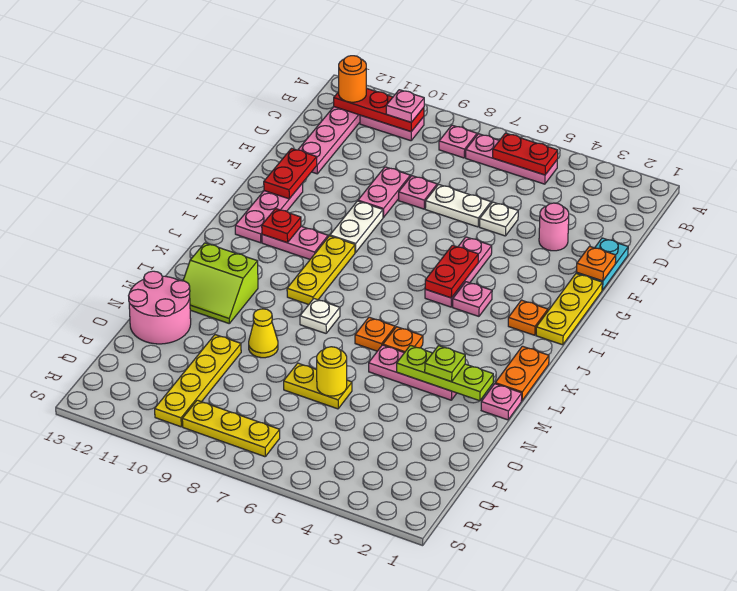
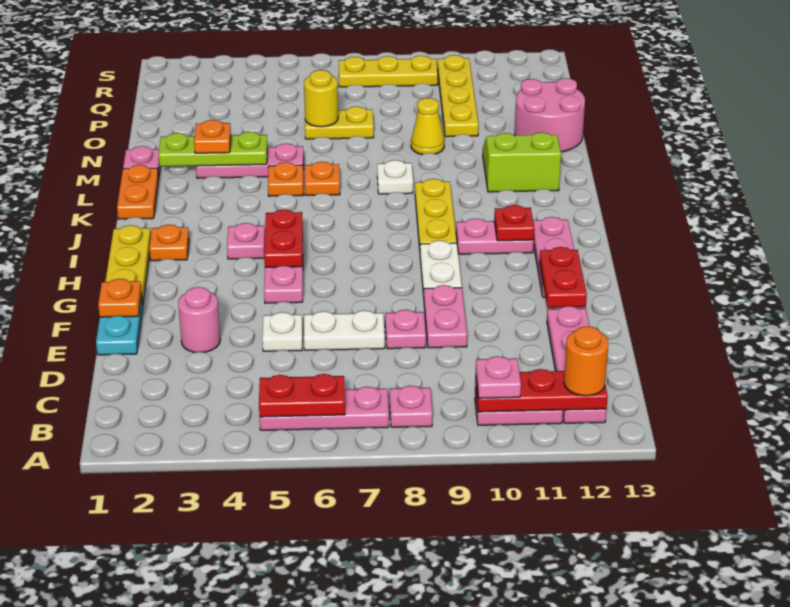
lime plate M3 level 3 -> orange plate M3 level 3

